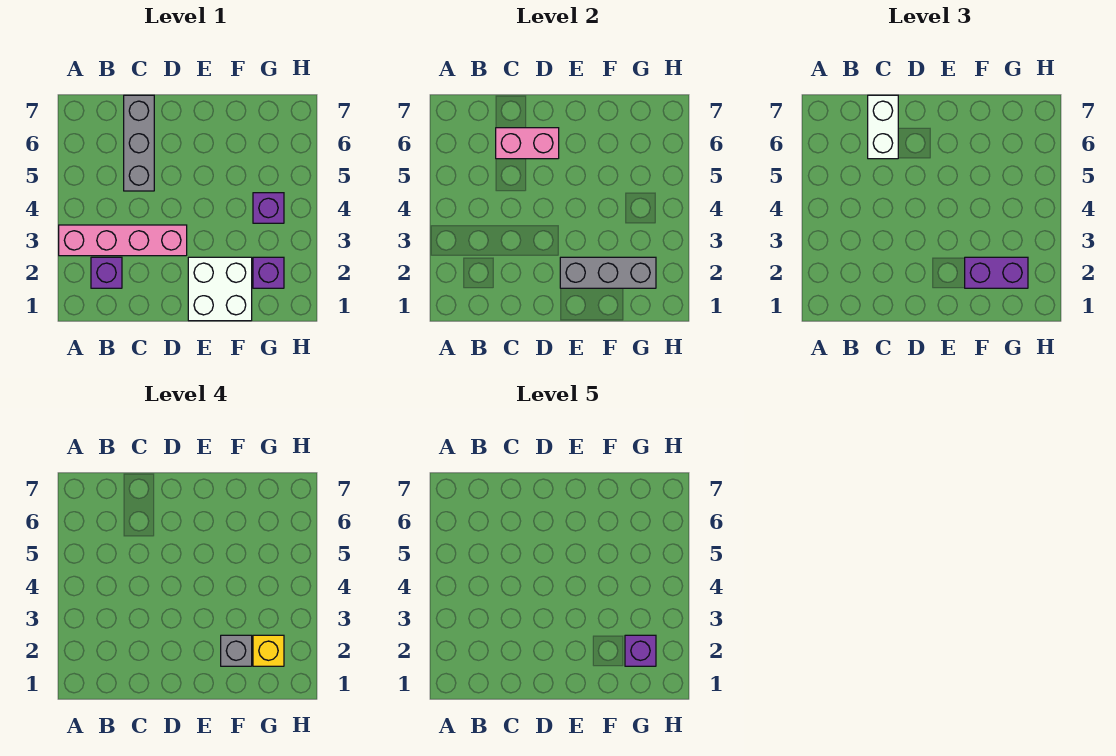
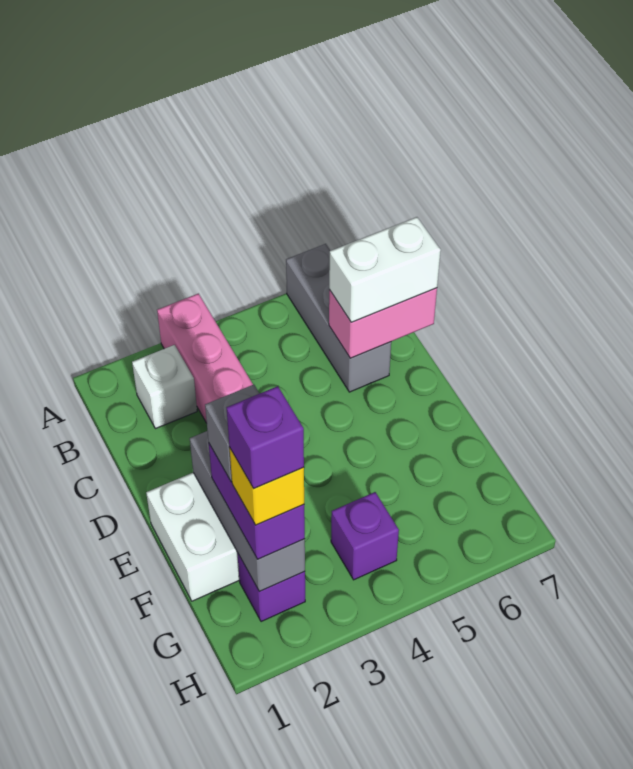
purple brick B2 level 1 -> white brick B2 level 1
grey brick C5:C7 level 1 -> grey brick A6:C6 level 1
pink brick C6:D6 level 2 -> pink brick C6:C7 level 2

